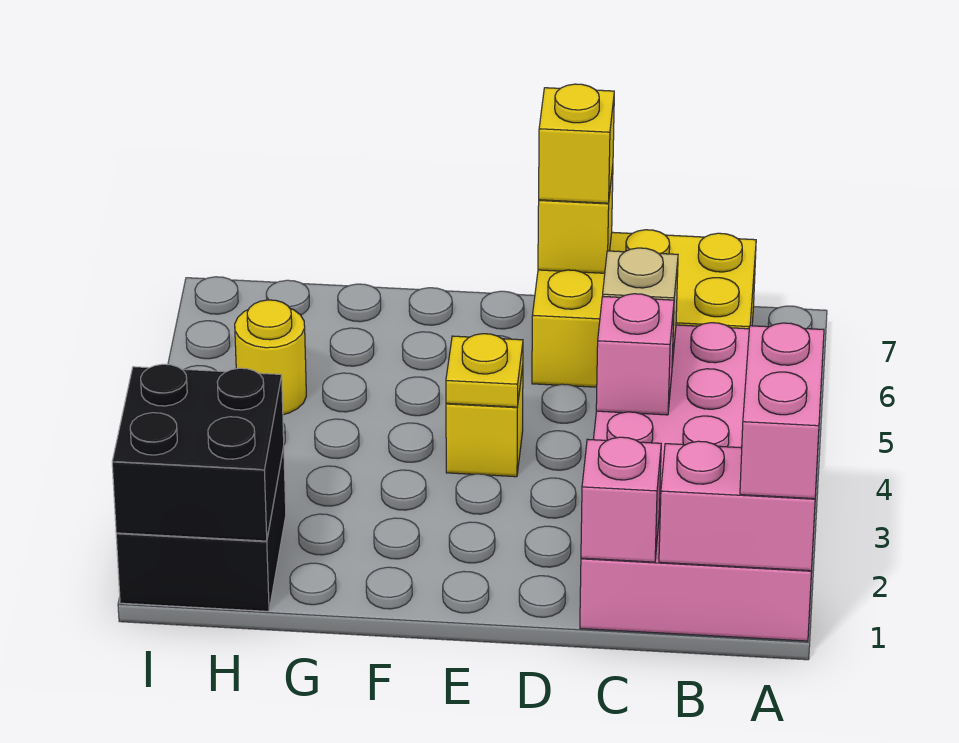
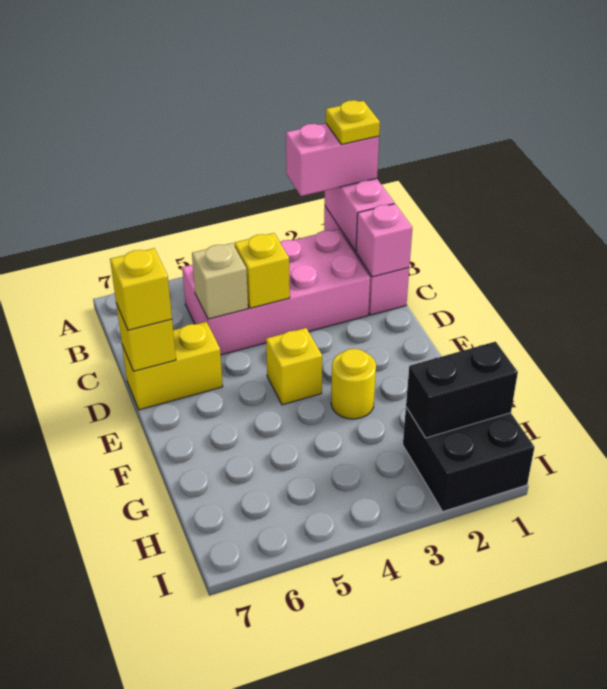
yellow brick B6:D7 level 1 -> yellow brick D6:D7 level 1
pink brick C4 level 2 -> yellow brick C4 level 2
yellow plate E4 level 2 -> yellow plate A1 level 4
black brick H1:I2 level 2 -> black brick H1:H2 level 2
yellow round brick H5 level 1 -> yellow round brick F3 level 1

